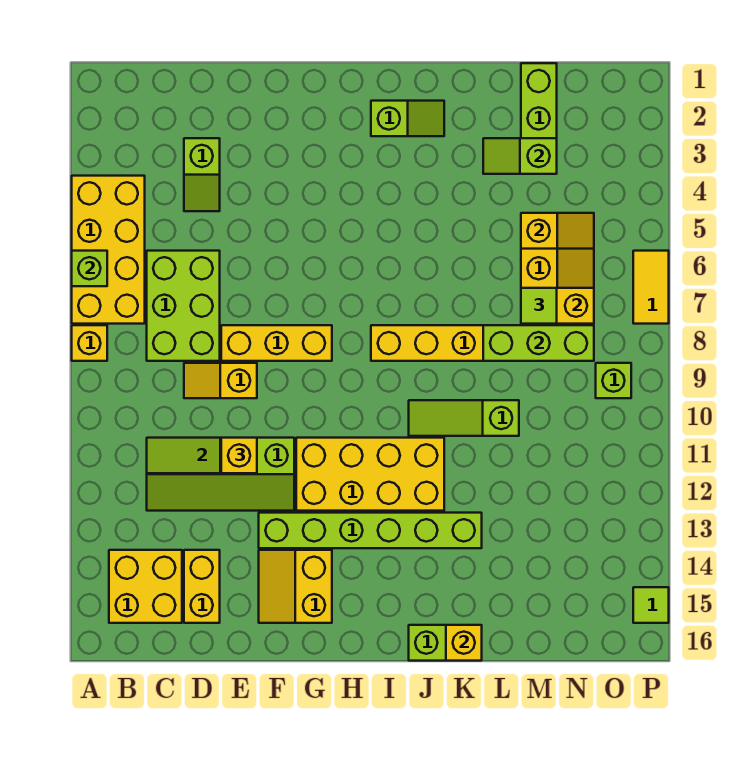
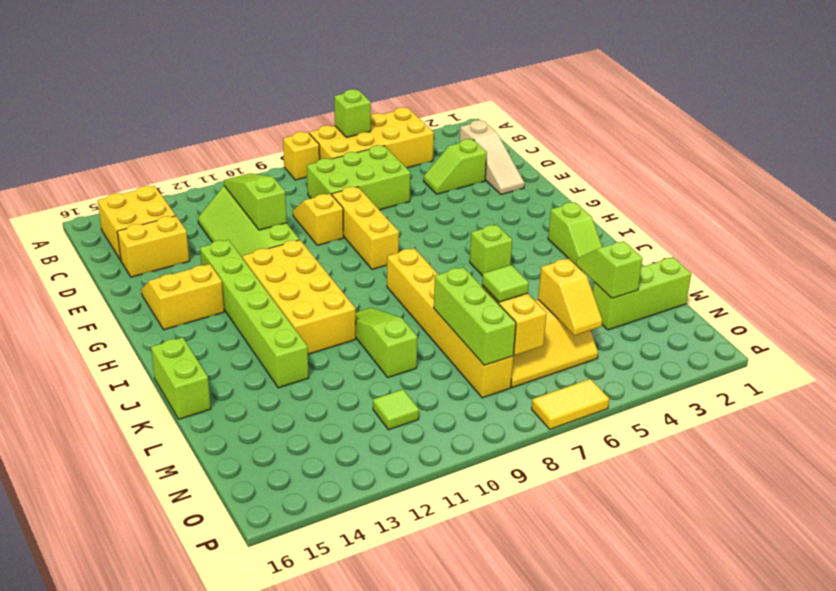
none -> tan slope C2:E2 level 1 top C
yellow brick E11 level 3 -> none
yellow brick K16 level 2 -> none
lime brick O9 level 1 -> lime brick I5 level 1
lime tile P15 level 1 -> lime tile N11 level 1

